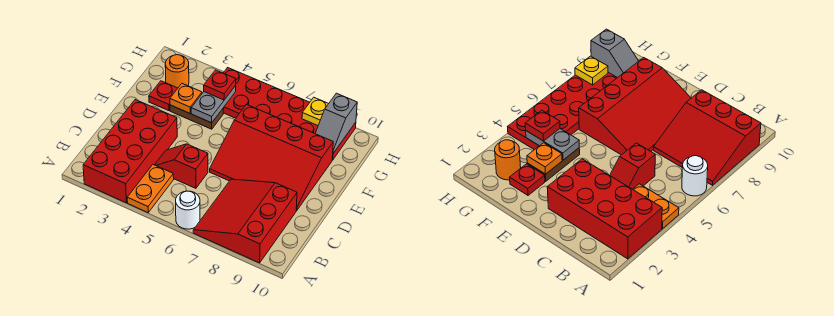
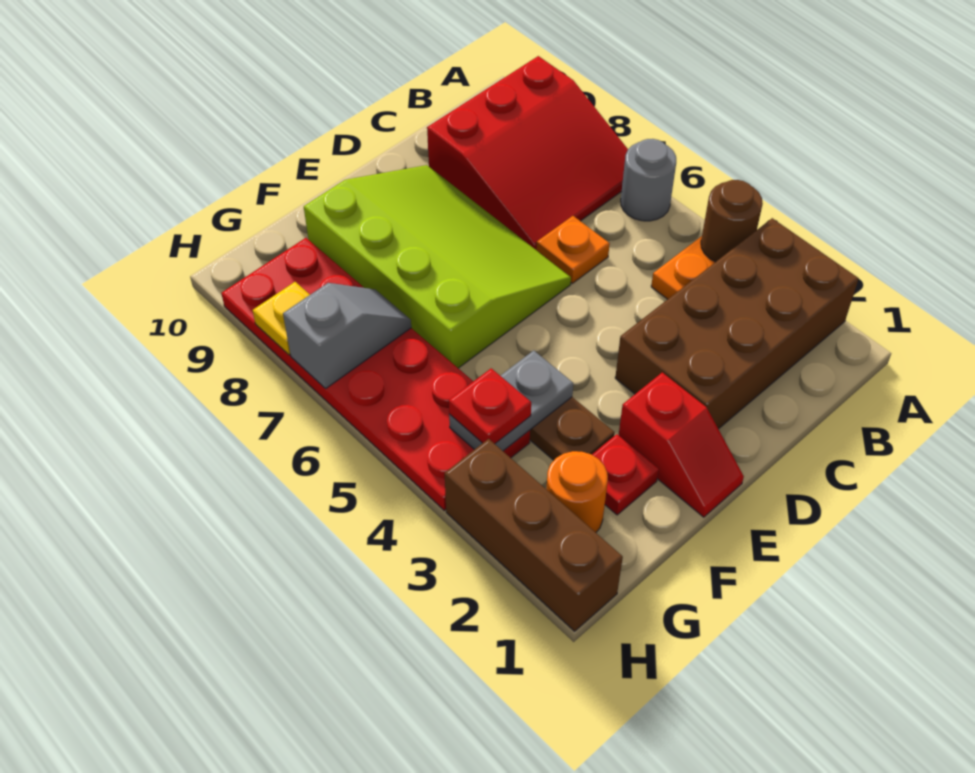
red brick A2:D3 level 1 -> brown brick A2:D3 level 1
none -> brown round brick A4 level 2
white round brick A6 level 1 -> grey round brick A6 level 1
red slope C4:C5 level 1 top 5 -> red slope E1:E2 level 1 top 2
red slope D6:F9 level 1 top F -> lime slope D6:F9 level 1 top F
orange plate F3 level 2 -> orange plate C6 level 1
grey slope G9:H9 level 2 top H -> grey slope G7:H7 level 2 top H
none -> brown brick H1:H3 level 1

